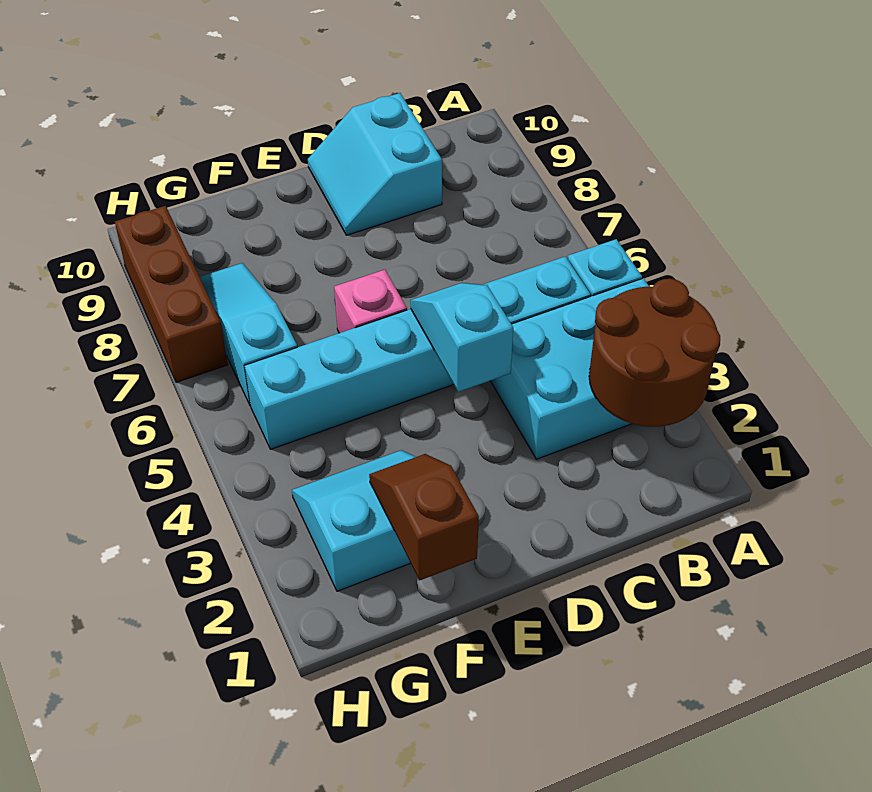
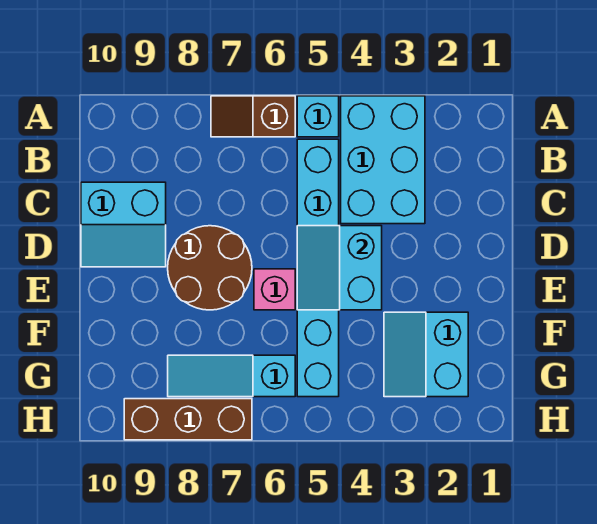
brown round brick A2:B3 level 2 -> brown round brick D7:E8 level 1
cyan slope D4:D5 level 2 top 4 -> cyan slope D4:E5 level 2 top 4
brown slope F1:F2 level 2 top 1 -> brown slope A6:A7 level 1 top 6

